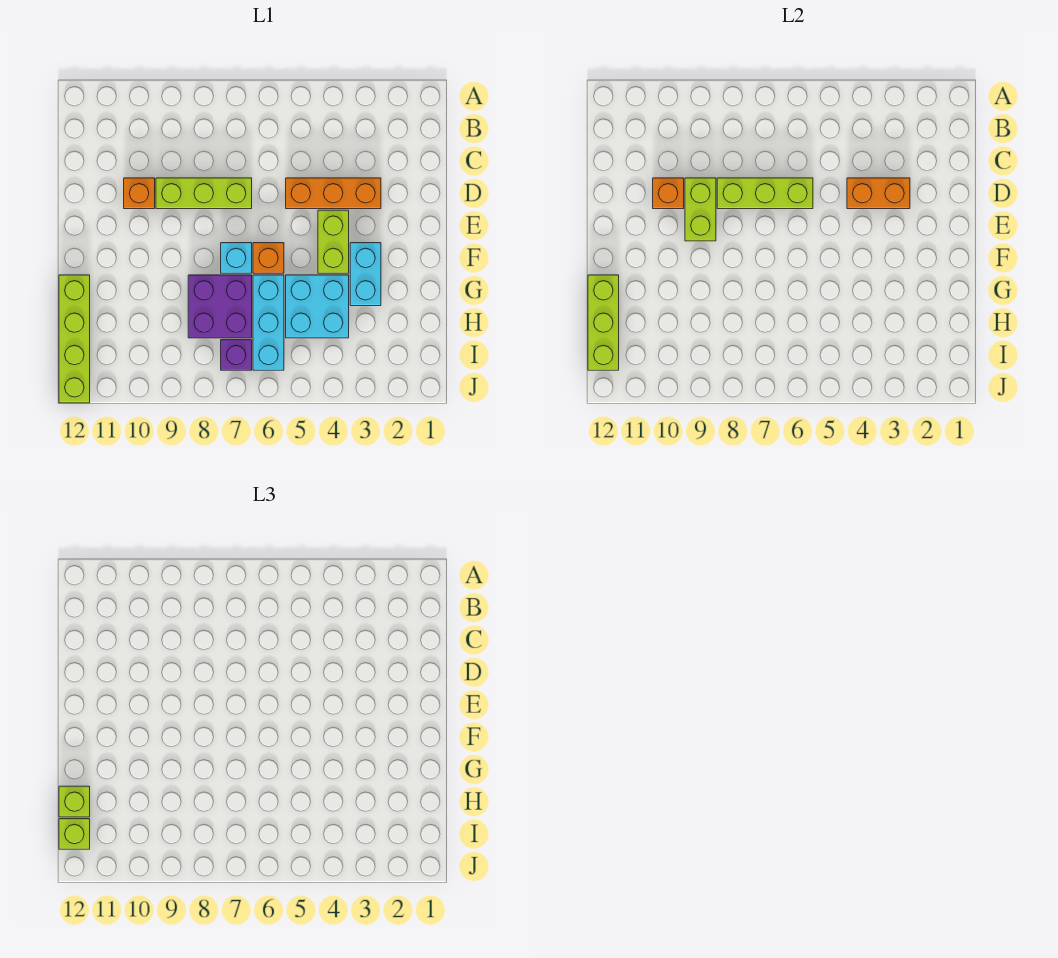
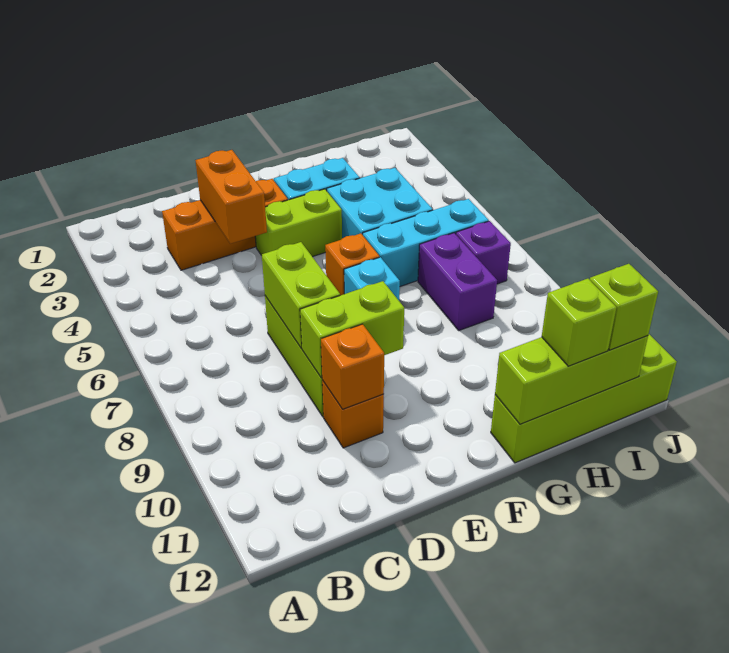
orange brick D3:D5 level 1 -> orange brick C3:E3 level 1
lime brick D6:D8 level 2 -> lime brick D7:D8 level 2
purple brick G7:H8 level 1 -> purple brick H7:H8 level 1

